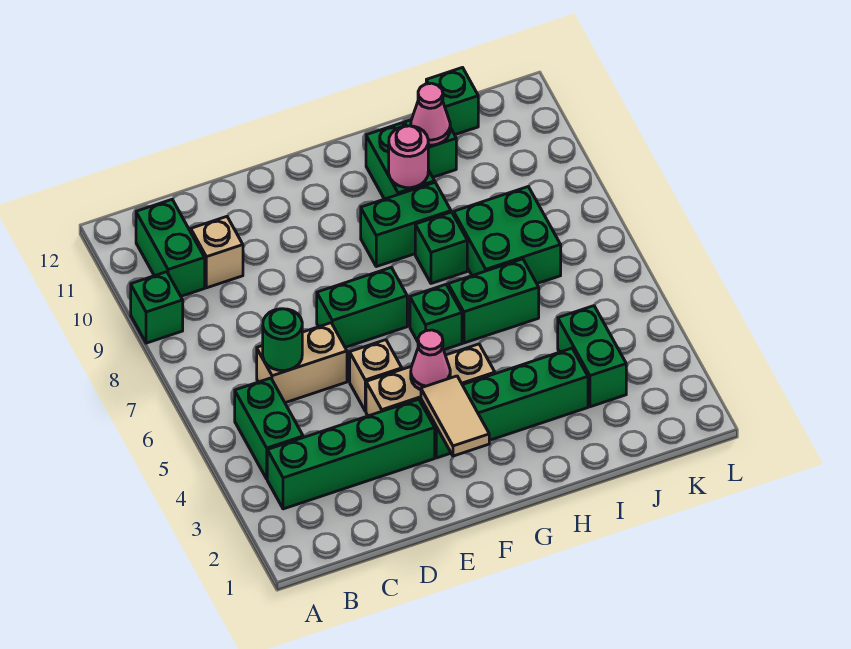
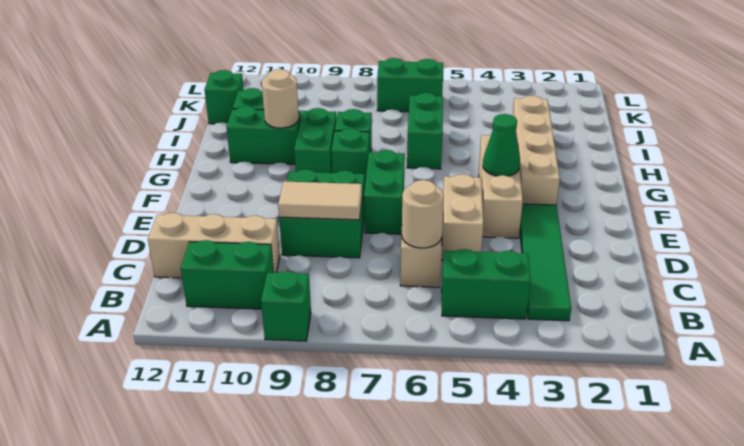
green brick B3:E3 level 1 -> green tile B3:E3 level 1
green round brick C6 level 2 -> tan round brick C6 level 2
tan brick C10 level 1 -> tan brick C10:C12 level 1
tan brick E5 level 1 -> tan brick D5:E5 level 1
tan tile F2:F3 level 2 -> tan tile D8:D9 level 2
green brick F3:I3 level 1 -> tan brick F3:I3 level 1
pink cone F4 level 2 -> green cone F4 level 2
green brick G6 level 1 -> green brick G8 level 1
pink round brick H10 level 2 -> tan round brick H10 level 2
green brick I7:J8 level 1 -> green brick D8:E9 level 1
pink cone I11 level 2 -> none
green brick J3:J4 level 1 -> green brick K6:K7 level 1

